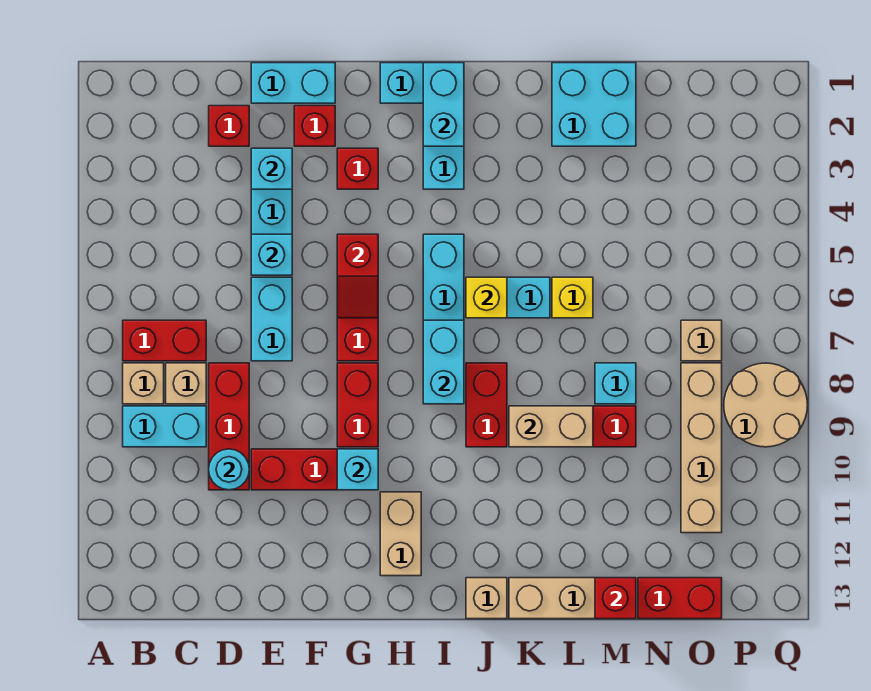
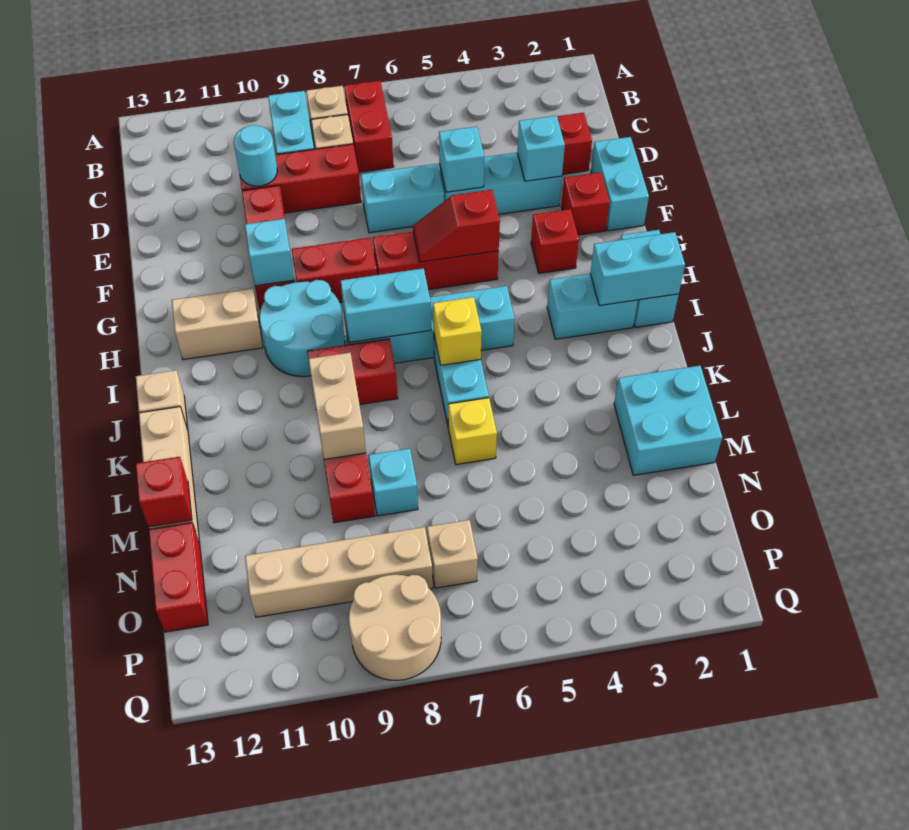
none -> cyan round brick H9:I10 level 1

